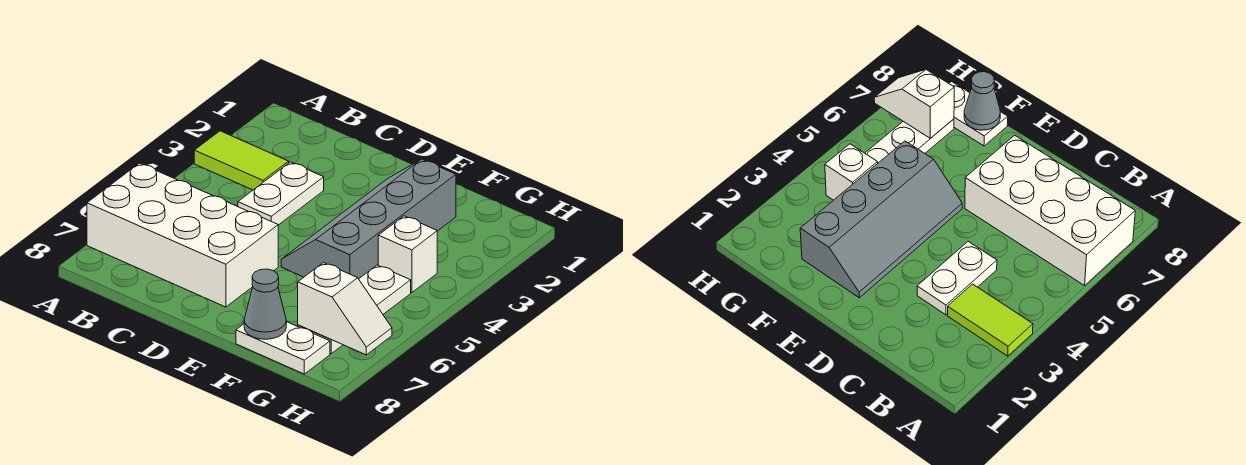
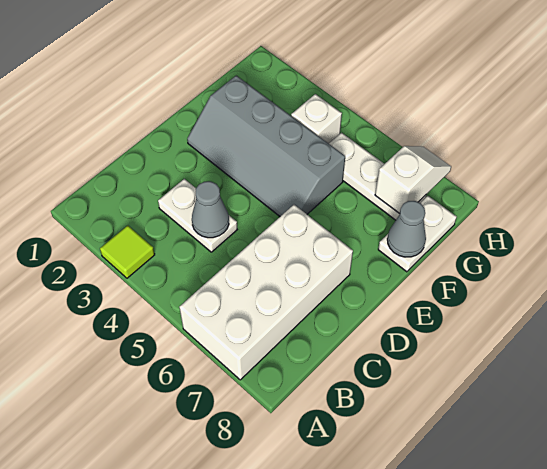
lime tile A3:B3 level 1 -> lime tile A3 level 1
none -> grey cone C4 level 2

